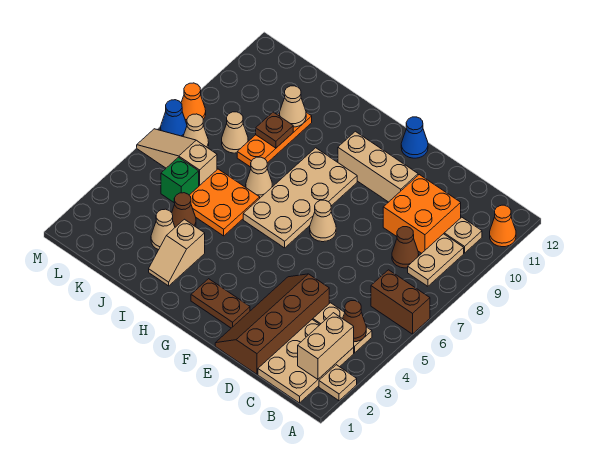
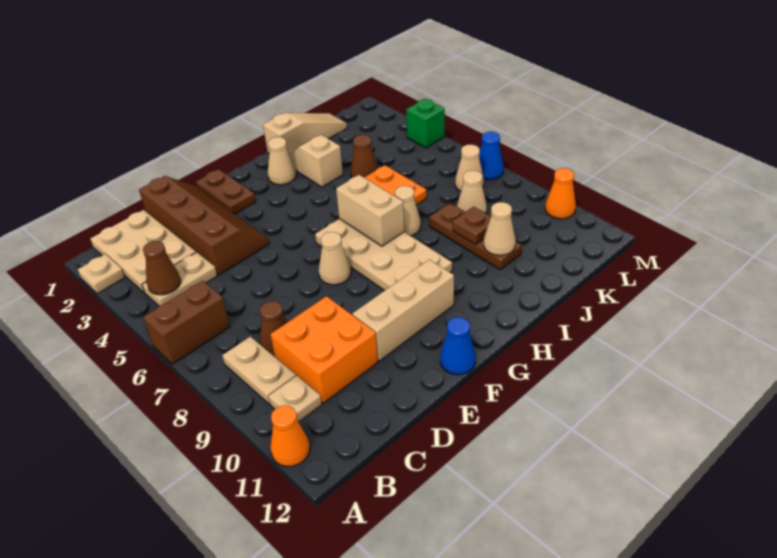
tan brick B2:B3 level 2 -> tan brick H6:H7 level 2
brown plate F2:G2 level 1 -> brown plate F1:F2 level 1
tan cone J3 level 1 -> tan cone H2 level 1
orange plate J8:J10 level 1 -> brown plate J8:J10 level 1
green brick K5 level 1 -> green brick M4 level 1
tan slope K6:M6 level 1 top K -> tan slope I1:K1 level 1 top I
orange cone M8 level 1 -> orange cone M10 level 1

